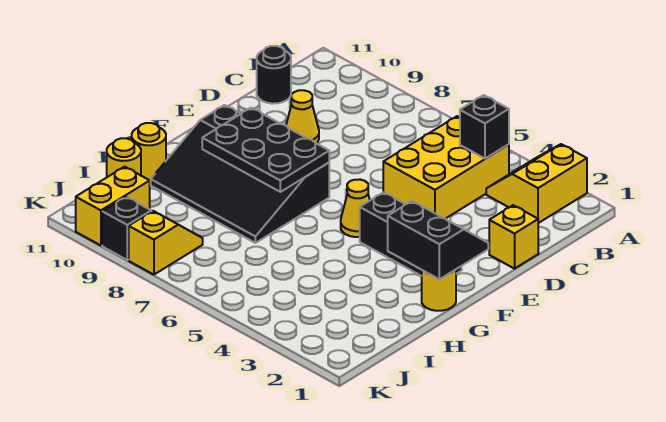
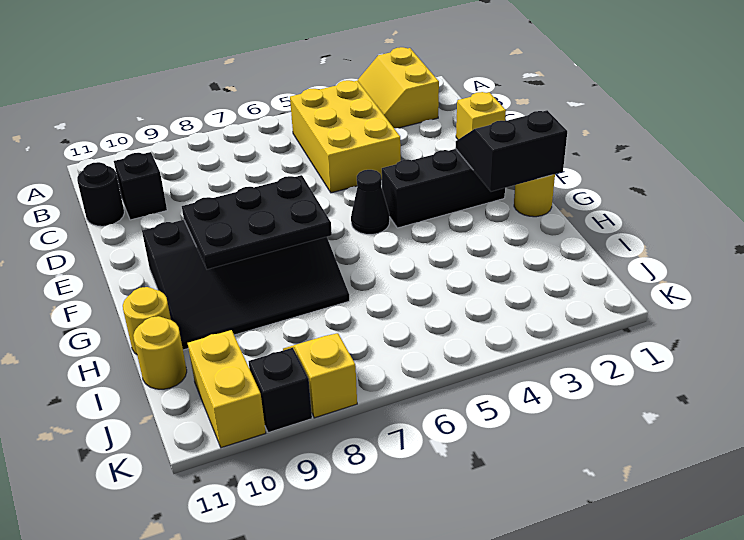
black brick B4 level 2 -> black brick C10 level 1
yellow cone D9 level 1 -> none
yellow cone F5 level 1 -> black cone F5 level 1

